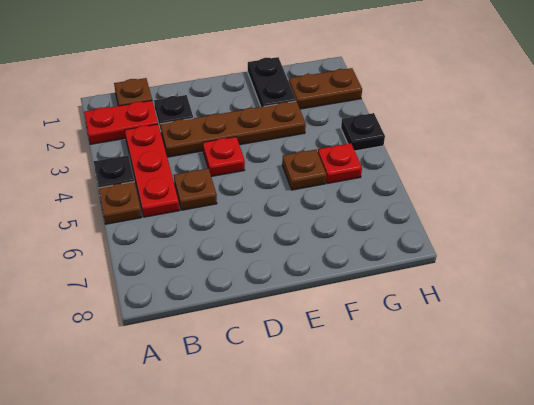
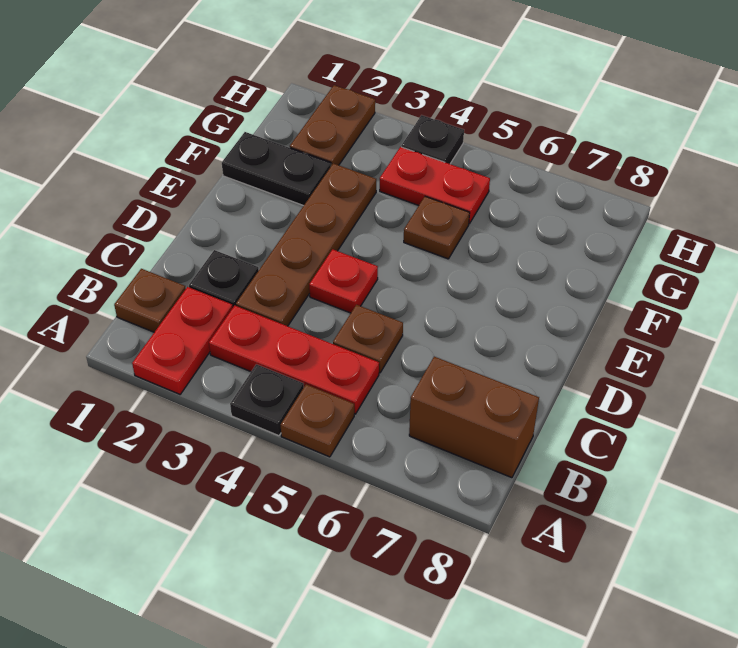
none -> brown brick B7:B8 level 1
red plate G5 level 1 -> red plate G4:G5 level 1

